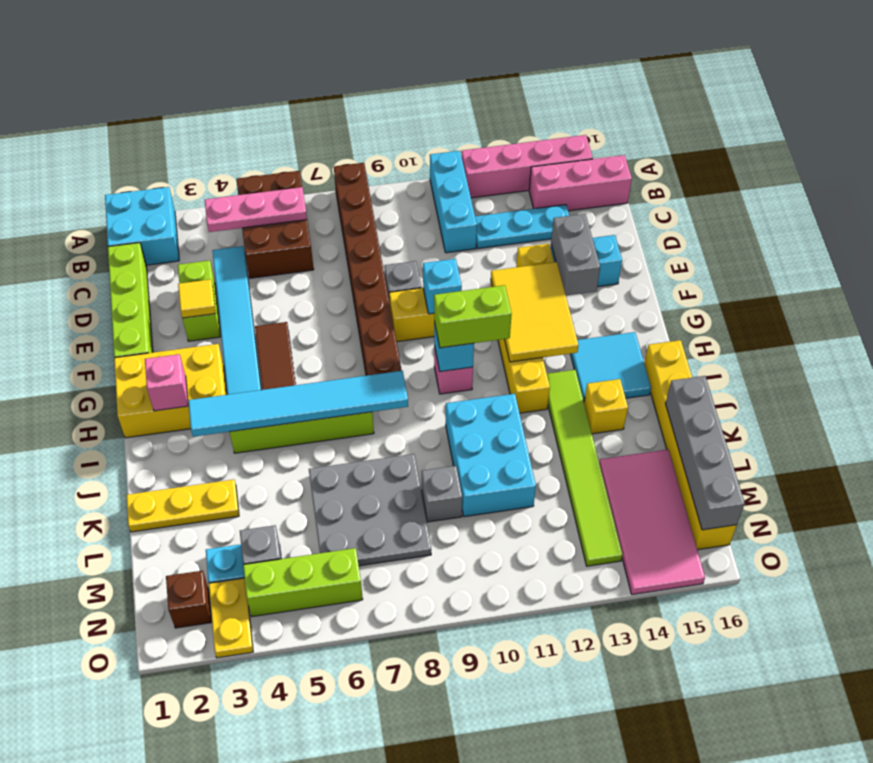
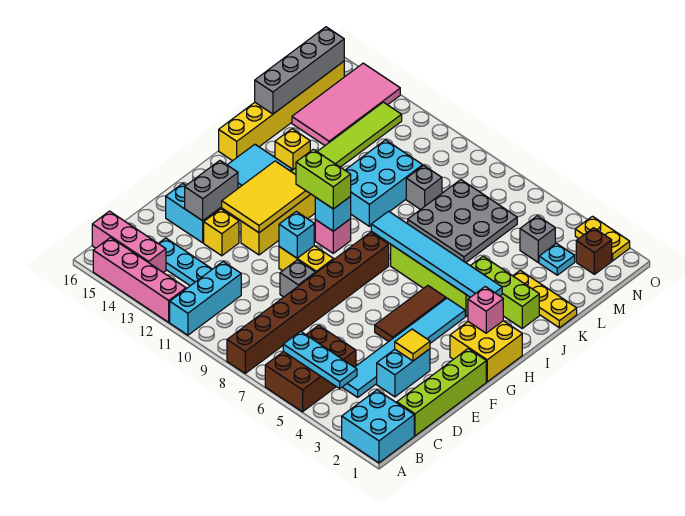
pink plate B4:B6 level 2 -> cyan plate B4:B6 level 2
lime brick D3:E3 level 1 -> cyan brick D3:E3 level 1
yellow brick G1:H3 level 1 -> yellow brick G1:H2 level 1
yellow plate N3:O3 level 1 -> yellow plate O2:O3 level 1
lime brick N4:N6 level 1 -> lime brick J2:J4 level 1

